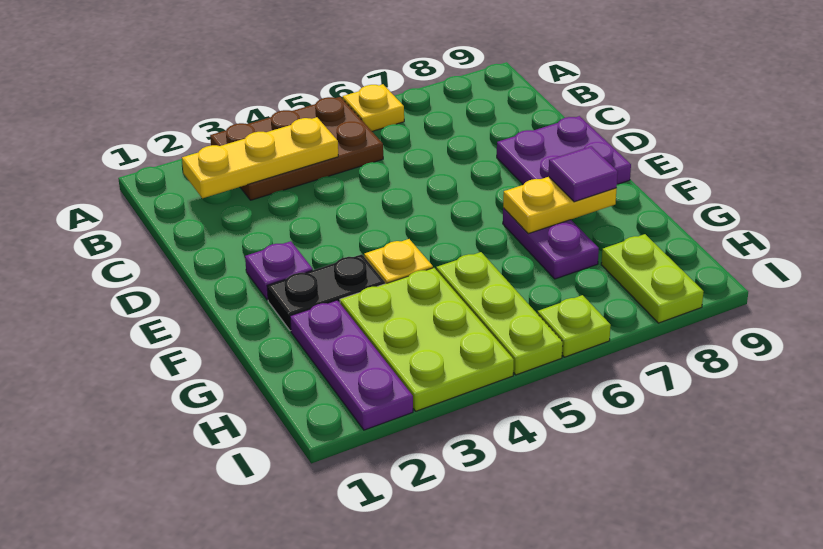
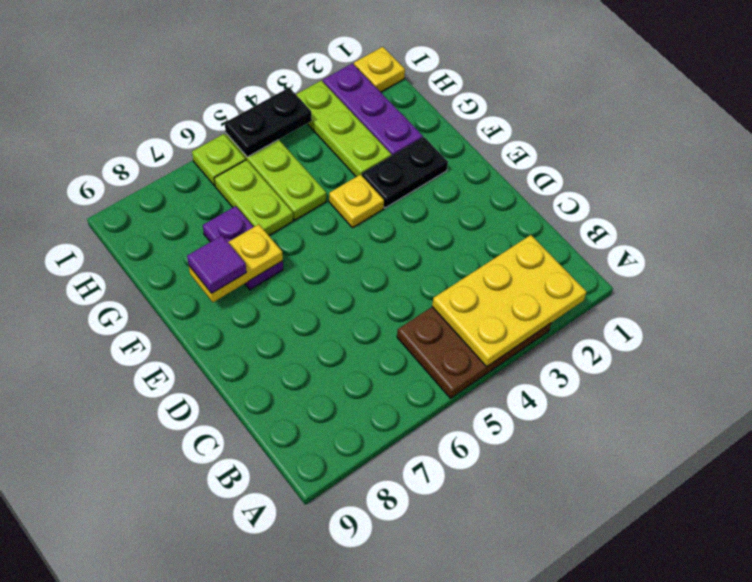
yellow plate A6 level 1 -> yellow plate I1 level 1
yellow plate B2:B4 level 2 -> yellow plate A2:B4 level 2
purple plate D8:E9 level 1 -> none
purple plate E2 level 1 -> none
lime plate G3:I4 level 1 -> lime plate G3:I3 level 1
lime plate H8:I8 level 1 -> lime plate G6:H6 level 1
none -> black plate I4:I5 level 2

